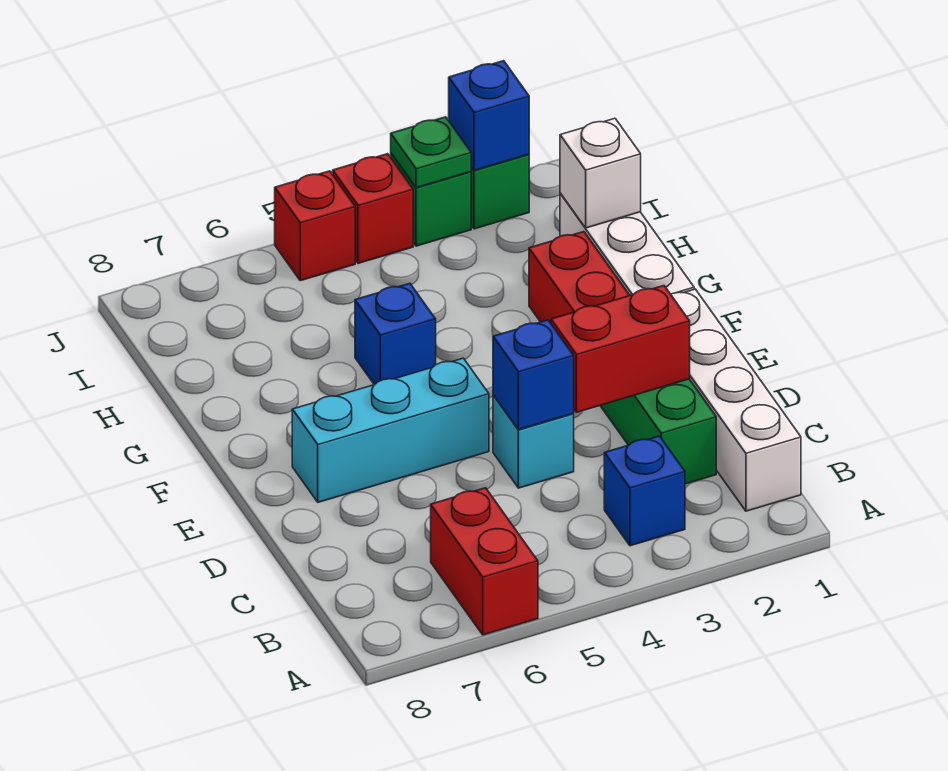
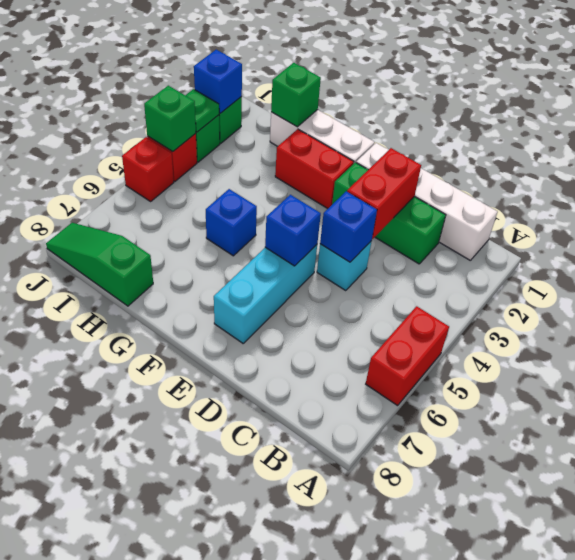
red brick A6:B6 level 1 -> red brick A5:A6 level 1
blue brick B3 level 1 -> blue brick E5 level 2
white brick H1 level 2 -> green brick H1 level 2
none -> green slope H8:J8 level 1 top H
none -> green brick J4 level 2

